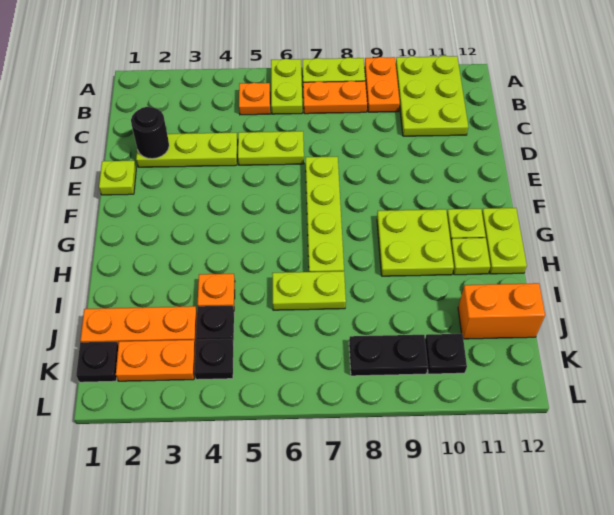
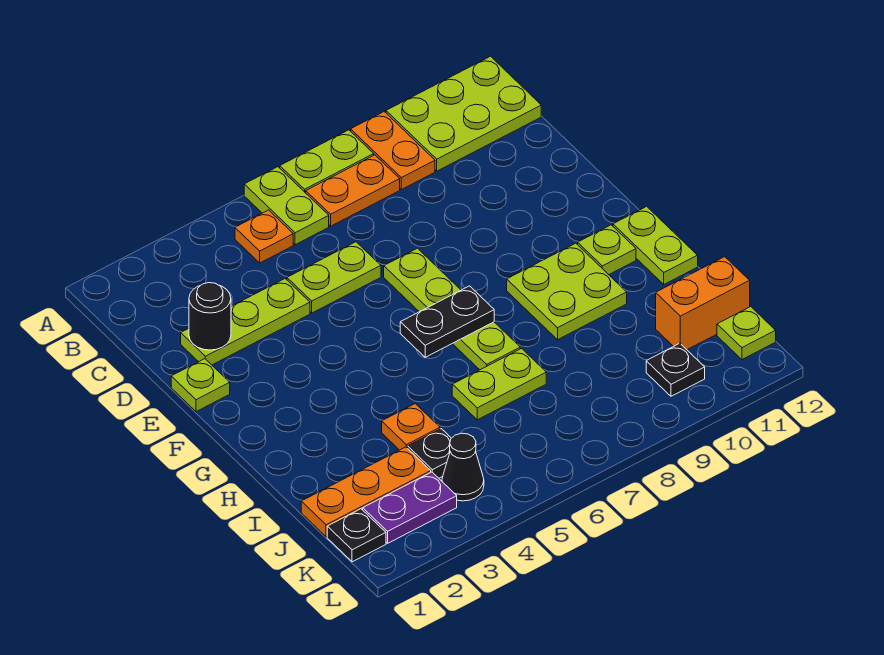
lime plate A10:C11 level 1 -> lime plate A10:B12 level 1
lime plate H11 level 1 -> lime plate K12 level 1
orange plate K2:K3 level 1 -> purple plate K2:K3 level 1
black plate K4 level 1 -> black cone K4 level 1
black plate K8:K9 level 1 -> black plate G6:G7 level 2

